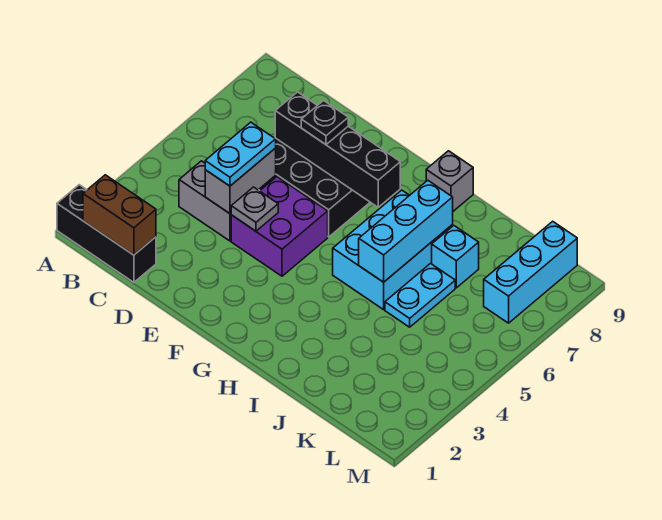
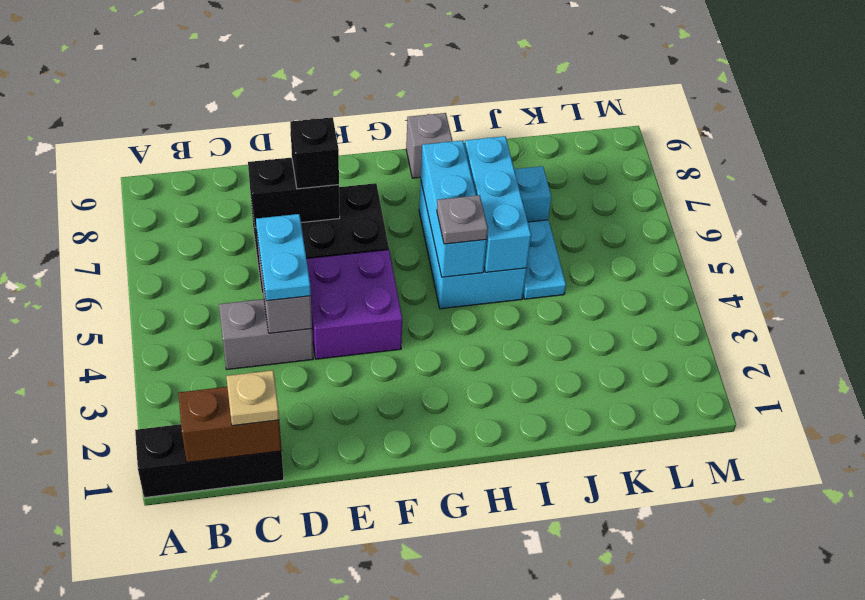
none -> tan plate C1 level 3
black brick D7:G7 level 2 -> black brick D7:E7 level 2
grey plate E4 level 2 -> grey plate H5 level 3
black plate E7 level 3 -> black brick E7 level 3
cyan brick L7:L9 level 1 -> cyan brick H5:H7 level 2

